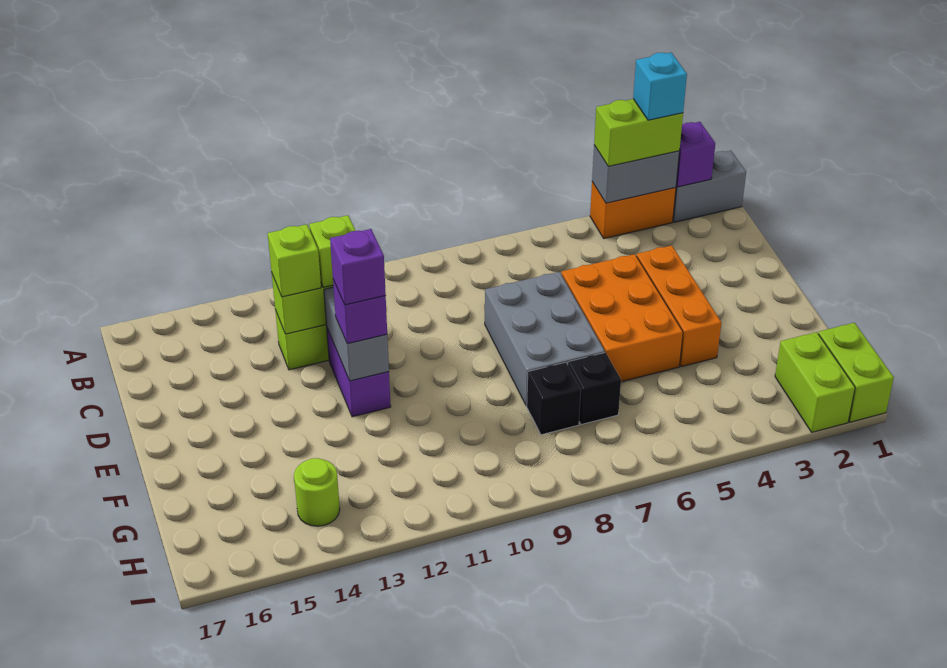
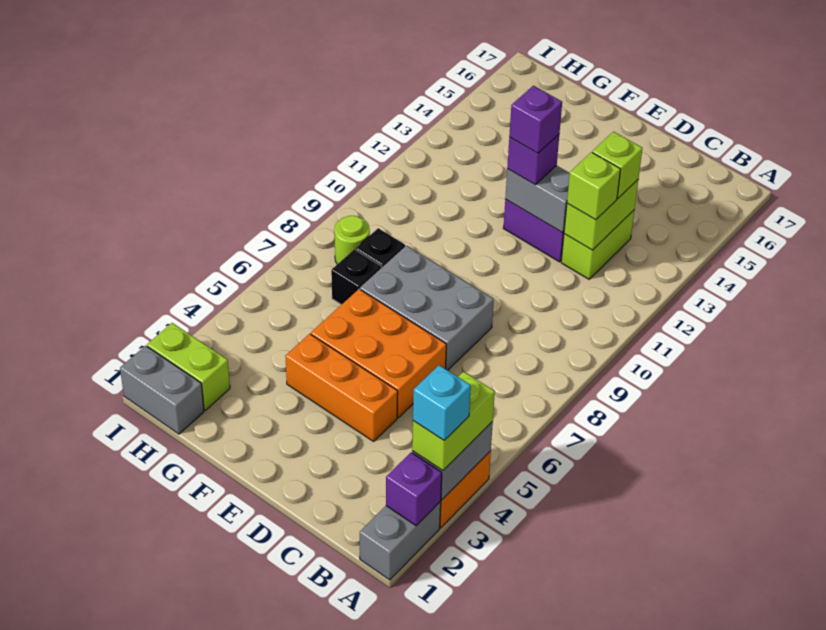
lime brick H1:I1 level 1 -> grey brick H1:I1 level 1
lime round brick H14 level 1 -> lime round brick H8 level 1

